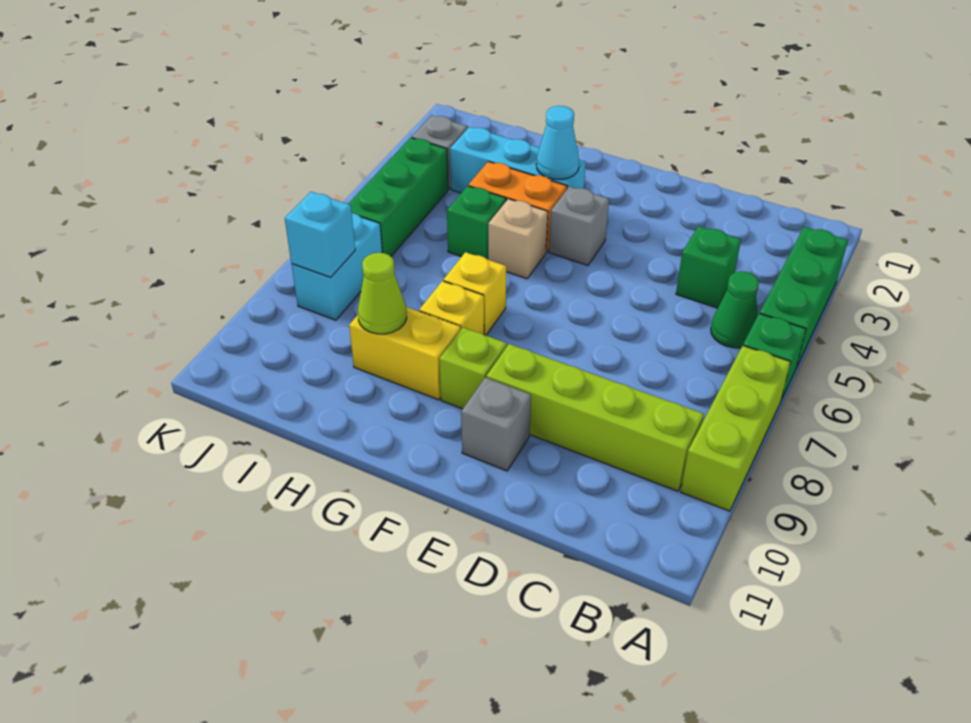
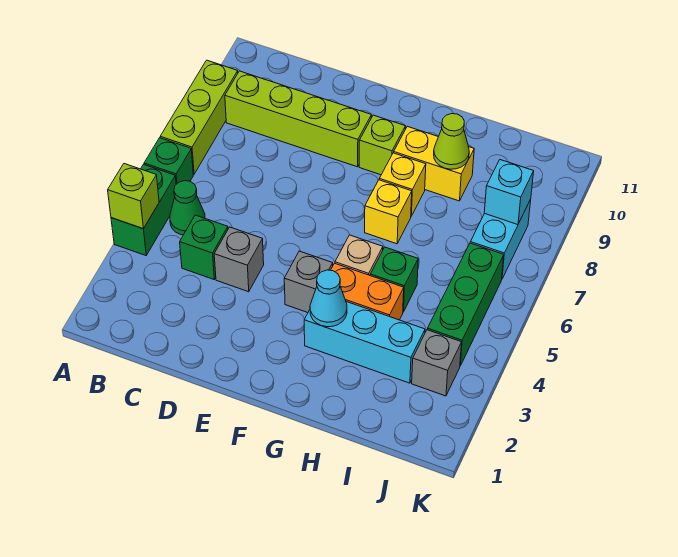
green brick A3:A5 level 1 -> green brick A4:A5 level 1
none -> lime brick A4 level 2
grey brick E10 level 1 -> grey brick D4 level 1

